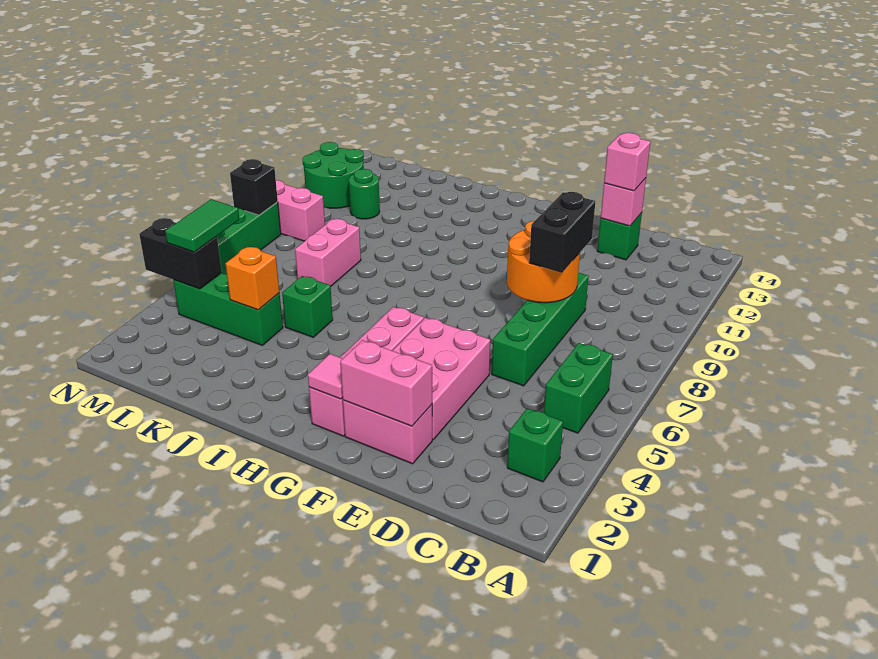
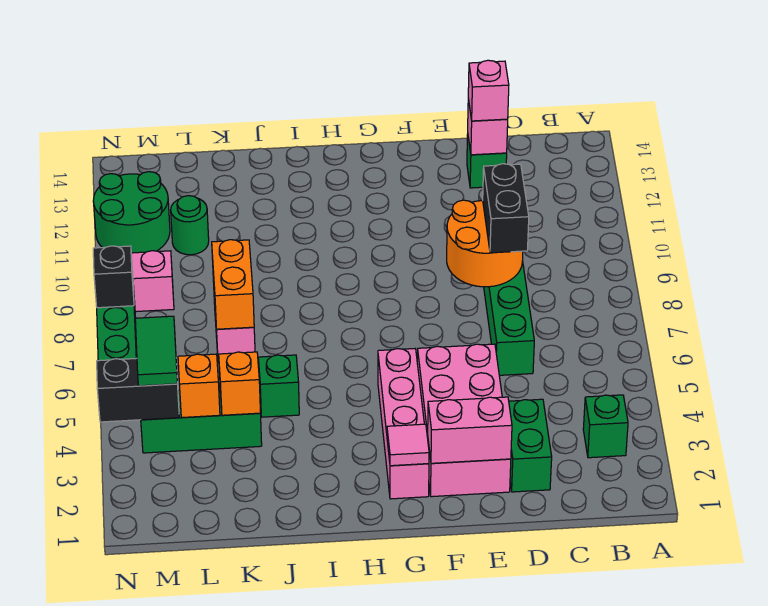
green brick B5:B6 level 1 -> green brick D2:D3 level 1
none -> orange brick K7:K8 level 2
none -> orange brick L4 level 2

